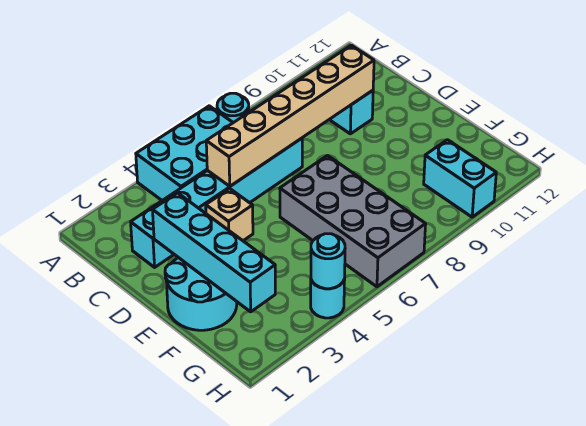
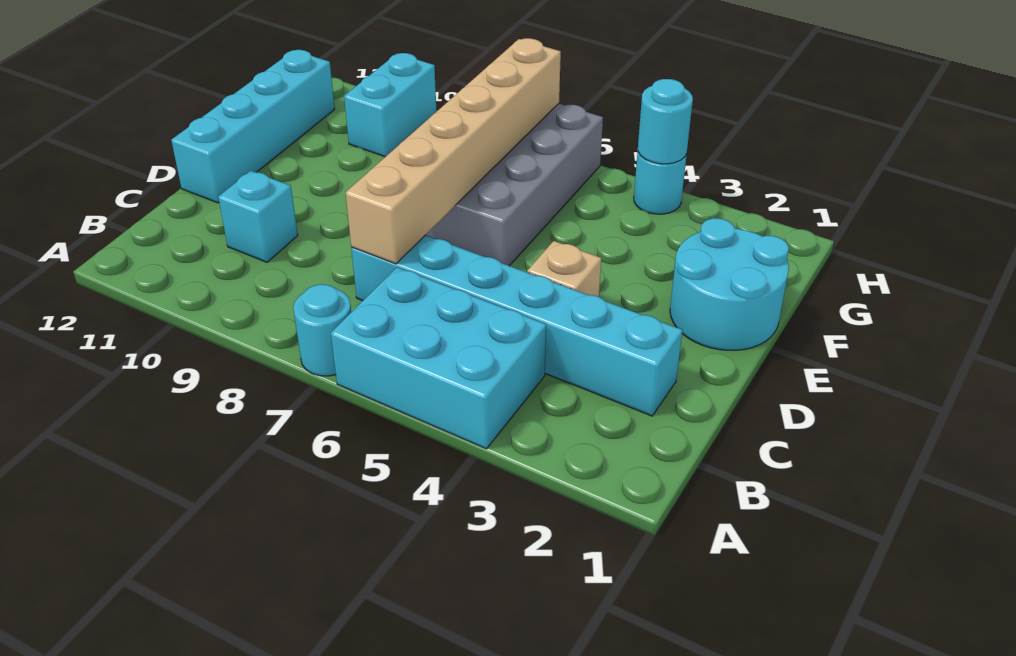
tan brick C5:C10 level 2 -> tan brick C7:H7 level 2
cyan brick D2:G2 level 2 -> cyan brick D12:G12 level 1

